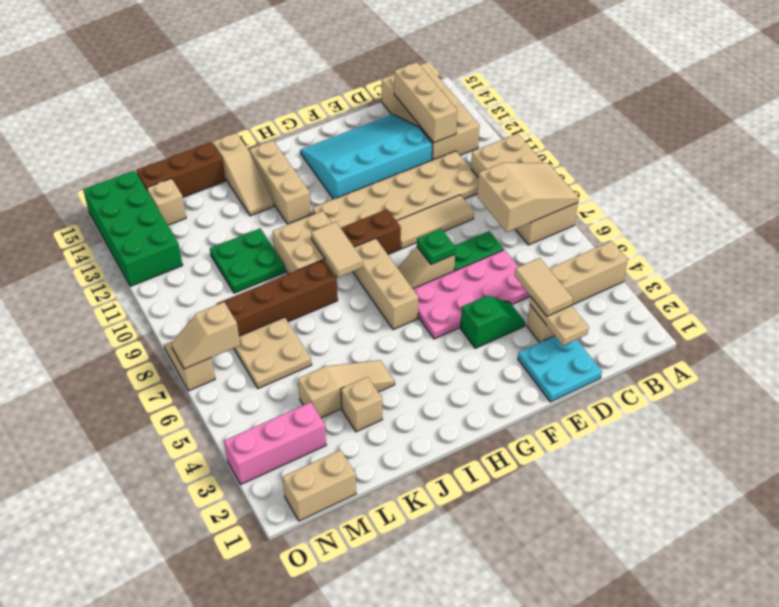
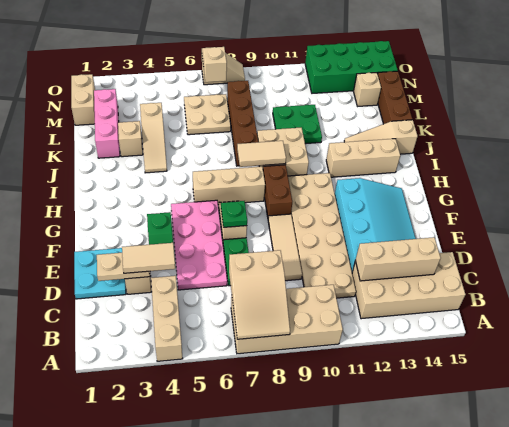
pink brick M3:O3 level 1 -> pink brick K2:M2 level 1

